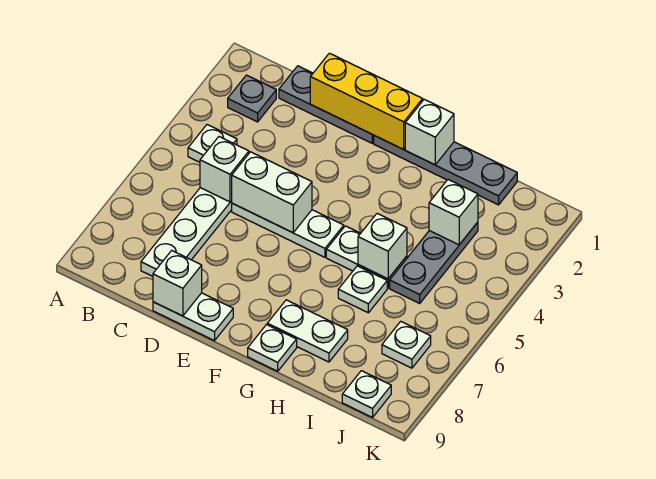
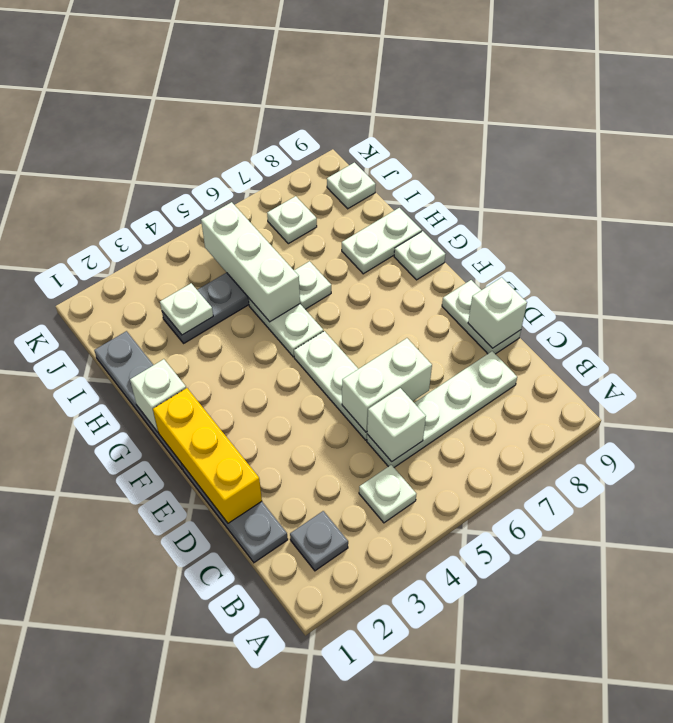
white brick D5:E5 level 2 -> white brick D5:D6 level 2
white plate G8:H8 level 1 -> white plate H8:H9 level 1
white brick H5 level 2 -> white brick H5:J5 level 2
white brick I3 level 2 -> white plate I3 level 2

